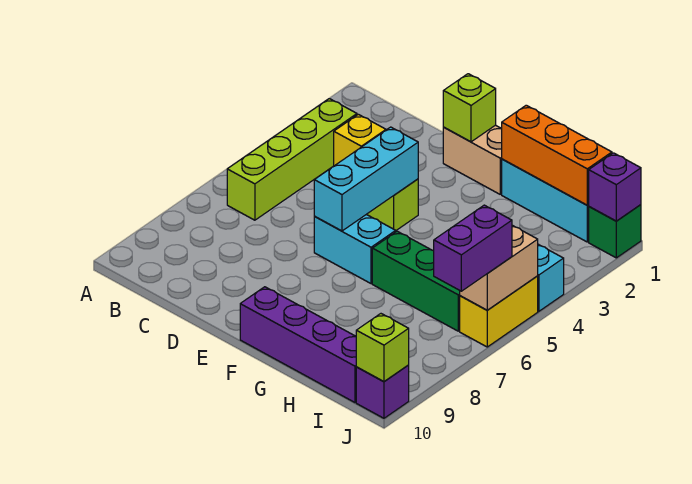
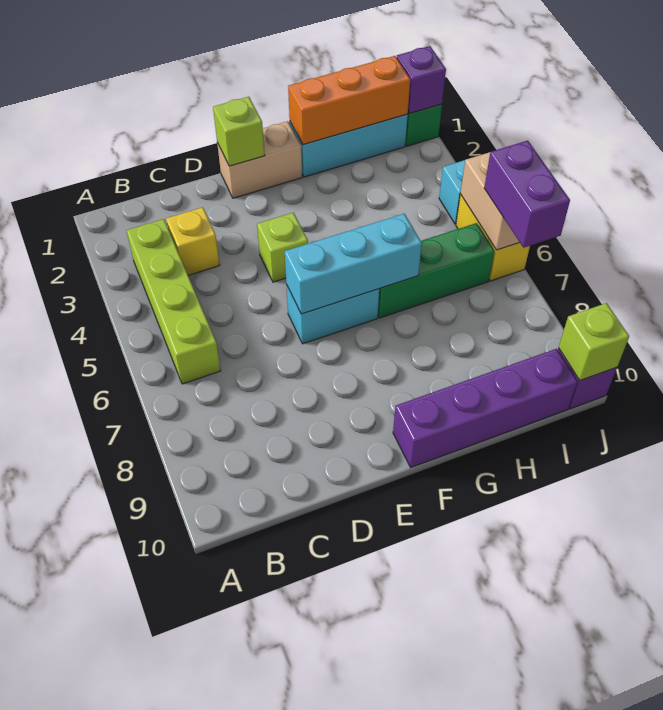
cyan brick E4:E6 level 2 -> cyan brick E6:G6 level 2

